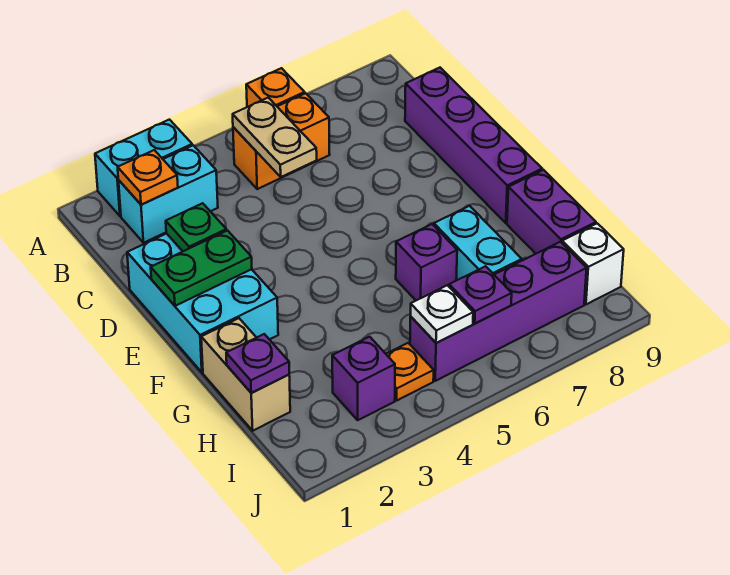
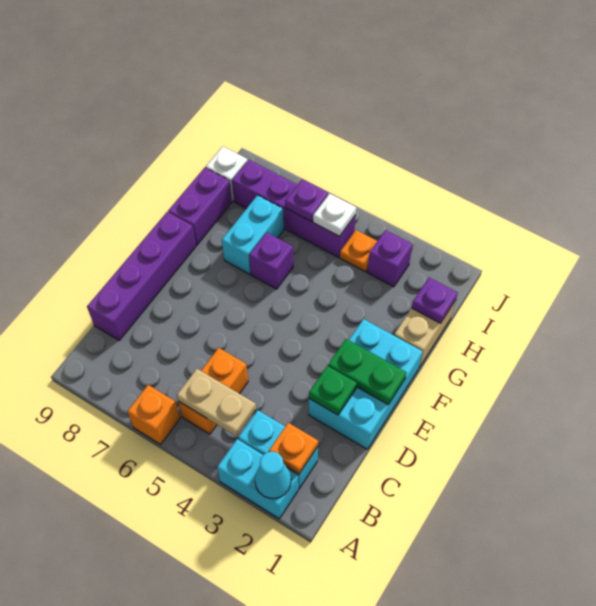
none -> cyan cone A2 level 2
orange brick B5:B6 level 1 -> orange brick B5:C5 level 1
tan plate B5:C5 level 2 -> tan plate B4:B5 level 2

